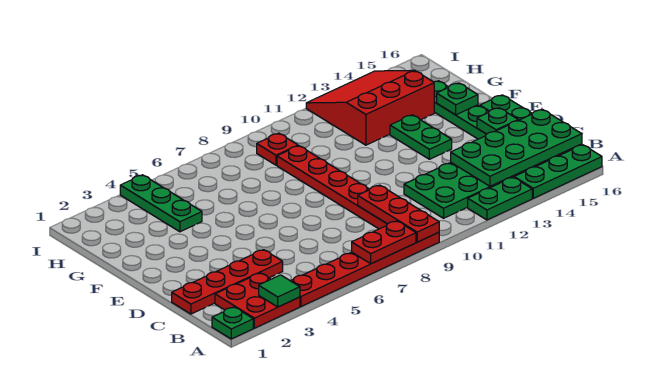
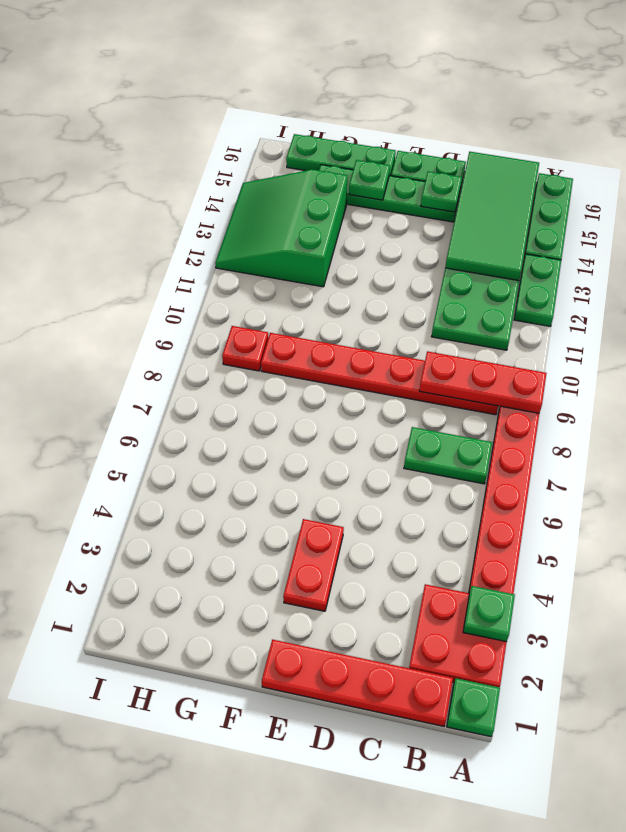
green tile A3 level 2 -> green plate A3 level 2
red plate A7:A8 level 2 -> red plate E3:E4 level 1
green plate B13:C16 level 2 -> green tile B13:C16 level 2
red plate C1:C4 level 1 -> red plate B1:E1 level 1
green plate E13:F13 level 1 -> green plate B7:C7 level 1
green plate G4:I4 level 1 -> green plate F16:H16 level 1
red slope G12:I14 level 1 top G -> green slope G12:I14 level 1 top G

